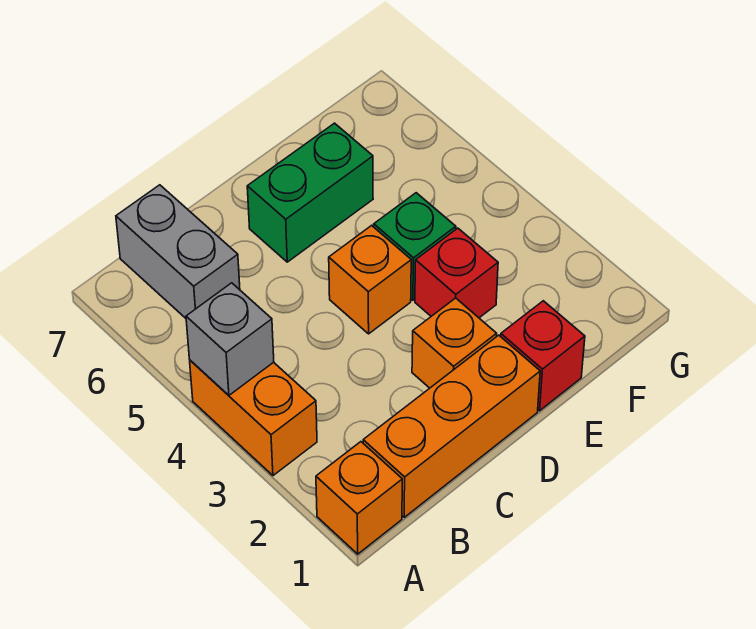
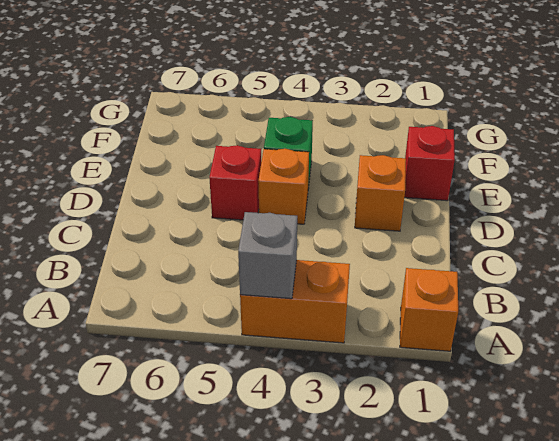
orange brick B1:D1 level 1 -> none
grey brick B6:B7 level 1 -> none
green brick D6:E6 level 1 -> none
red brick E3 level 1 -> red brick D5 level 1

